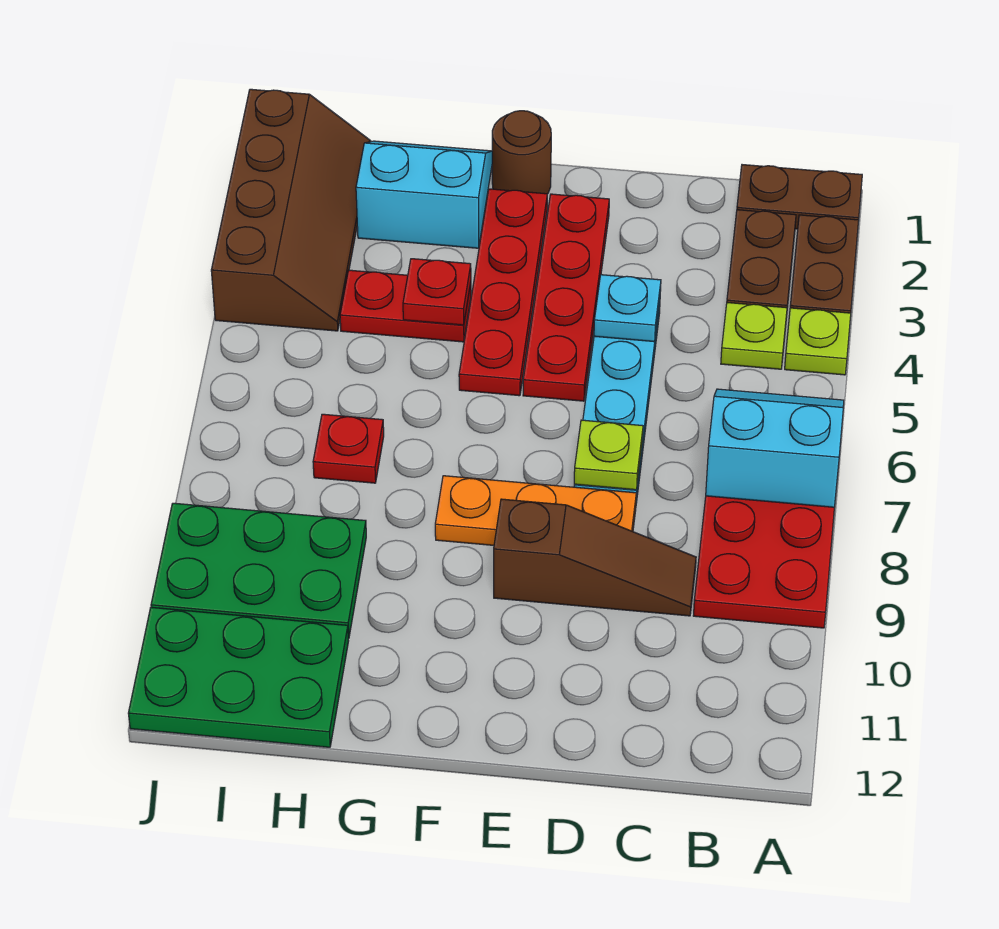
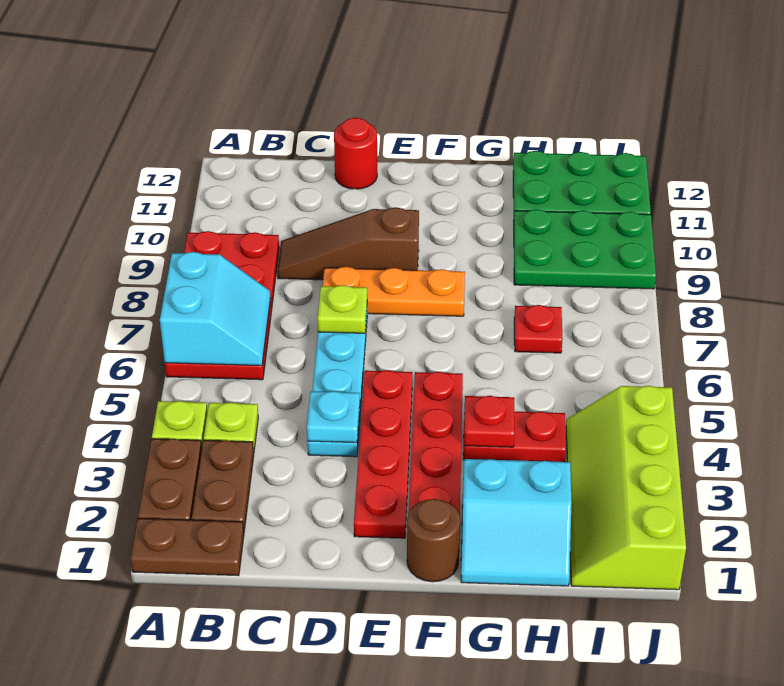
cyan slope A6:B7 level 2 top 7 -> cyan slope A6:B7 level 2 top A
none -> red round brick D12 level 1
brown slope I1:J4 level 1 top J -> lime slope I1:J4 level 1 top J

